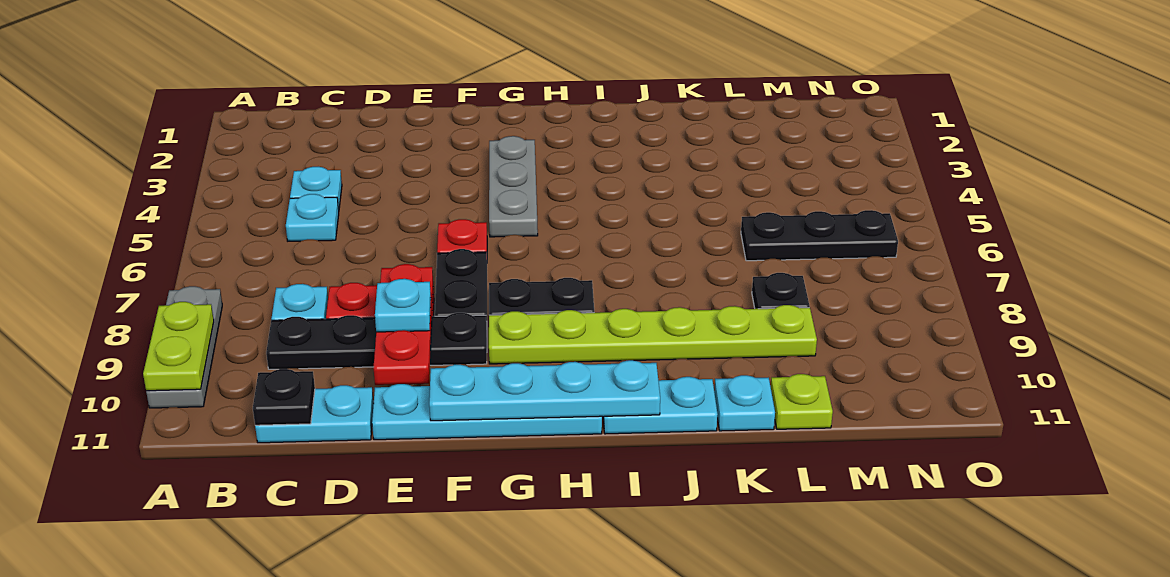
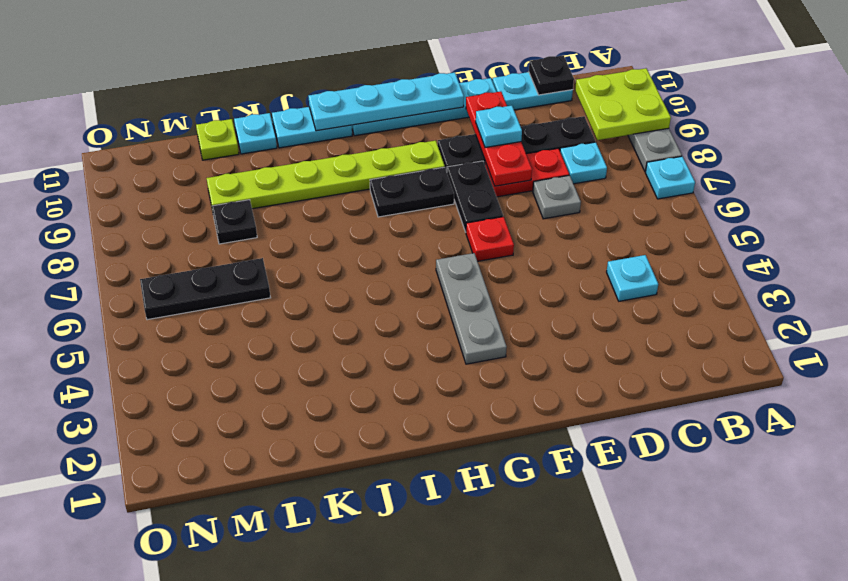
lime plate A9:A10 level 2 -> lime plate A9:B10 level 2
cyan plate C5 level 1 -> cyan plate A7 level 1
none -> grey plate D7 level 1

